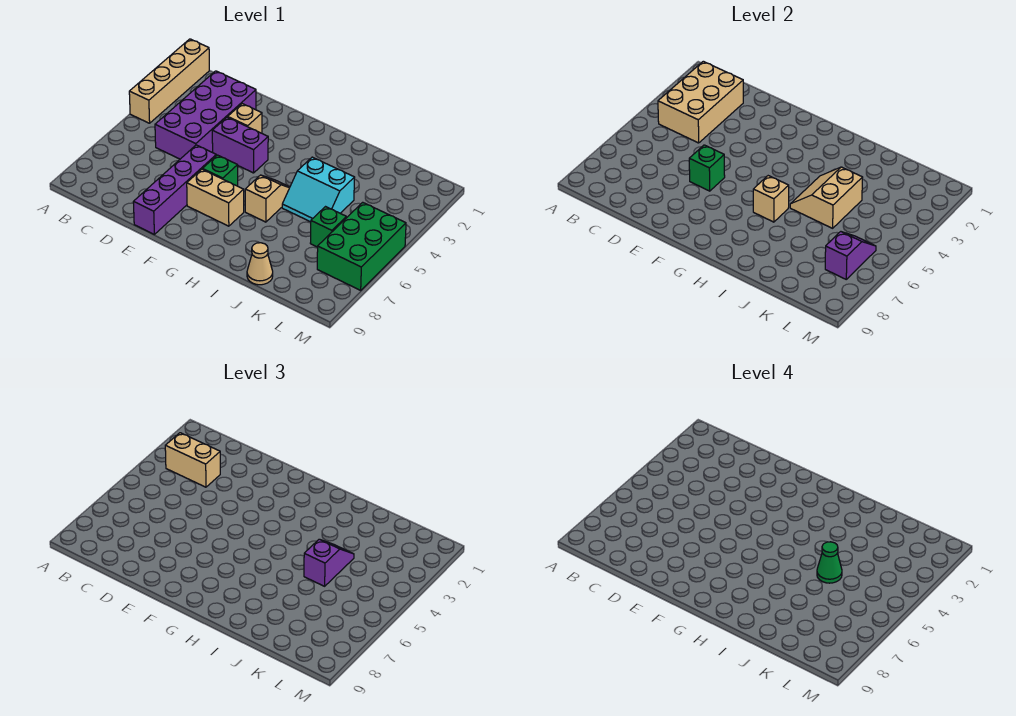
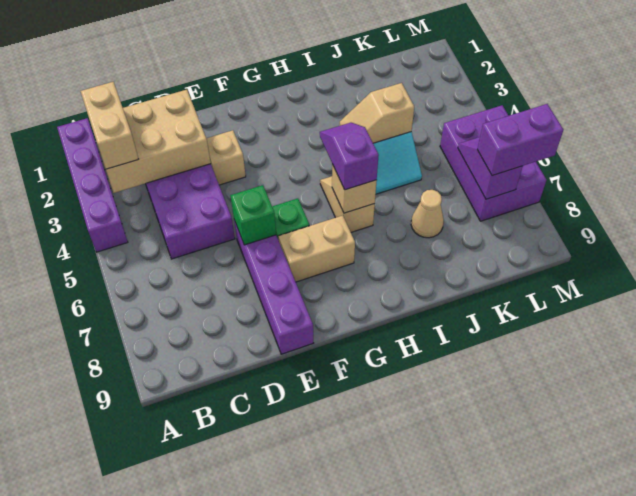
tan brick A1:A4 level 1 -> purple brick A1:A4 level 1
tan brick B2:C4 level 2 -> tan brick B2:D3 level 2
tan brick B3:C3 level 3 -> tan brick B2:B3 level 3
purple brick E4:F4 level 1 -> purple brick L7:M7 level 3
tan slope I4:J5 level 2 top J -> tan slope I4:J4 level 2 top J
purple slope J4:J5 level 3 top 5 -> purple slope H5:H6 level 3 top 6
green cone J5 level 4 -> none
tan cone J9 level 1 -> tan cone J7 level 1
green brick K6 level 1 -> none
green brick L5:M7 level 1 -> purple brick L5:M7 level 1

